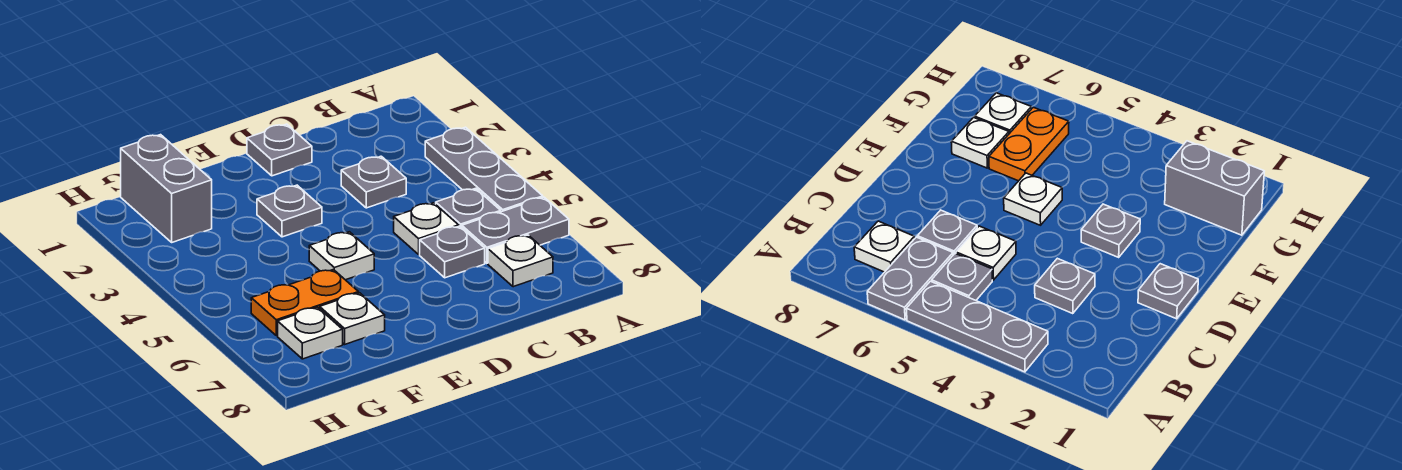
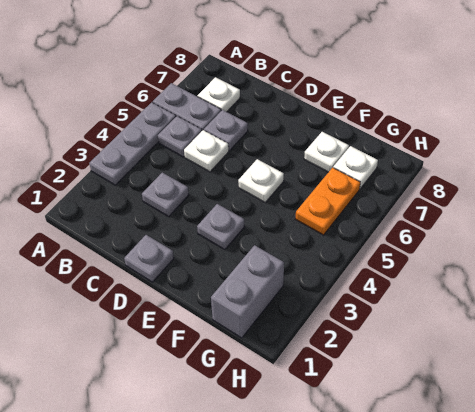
orange plate F6:G6 level 1 -> orange plate G5:G6 level 1

